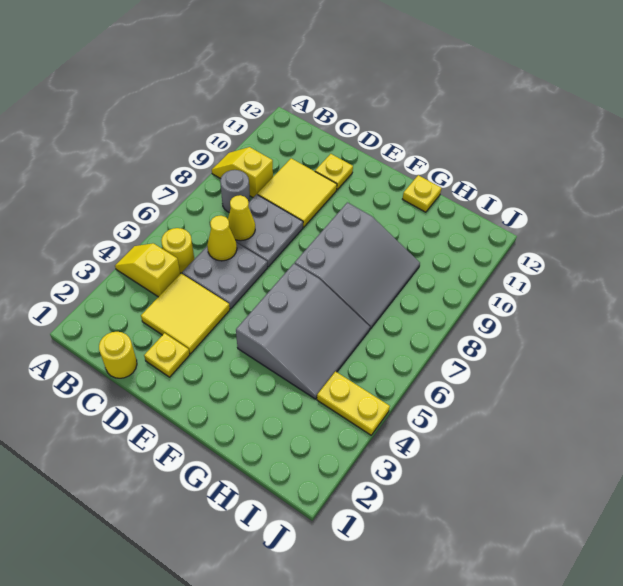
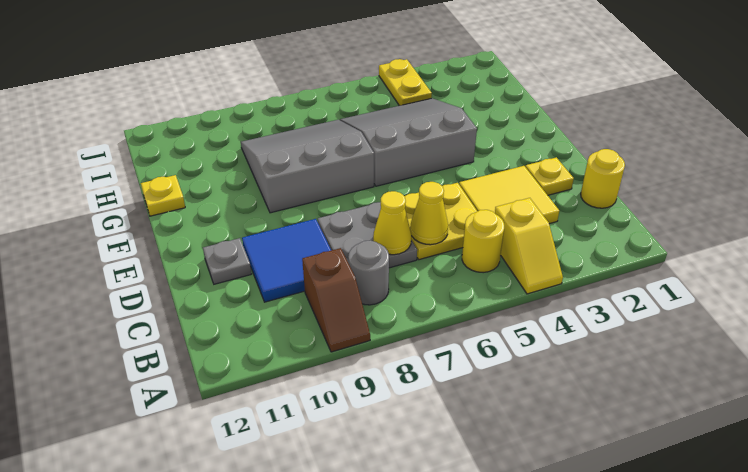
yellow slope A9:B9 level 1 top B -> brown slope A9:B9 level 1 top B
grey plate C5:D6 level 1 -> yellow plate C5:D6 level 1
yellow tile C9:D10 level 1 -> blue tile C9:D10 level 1
yellow plate D11 level 1 -> grey plate D11 level 1

